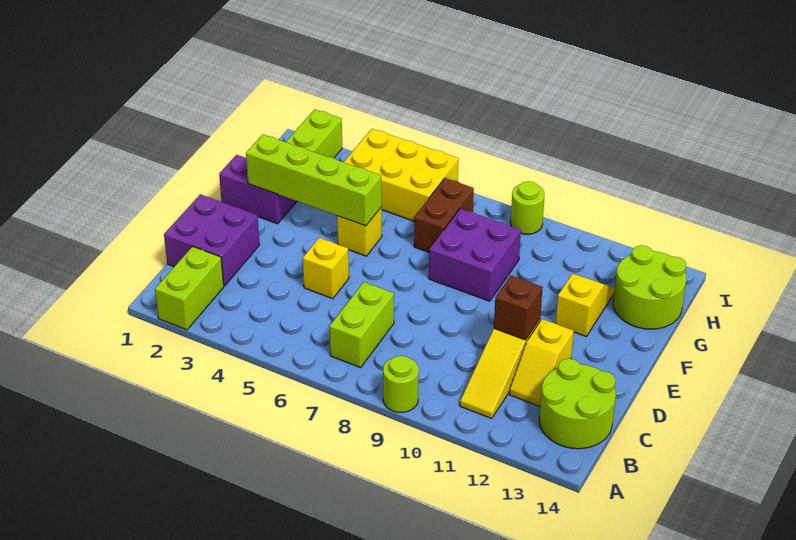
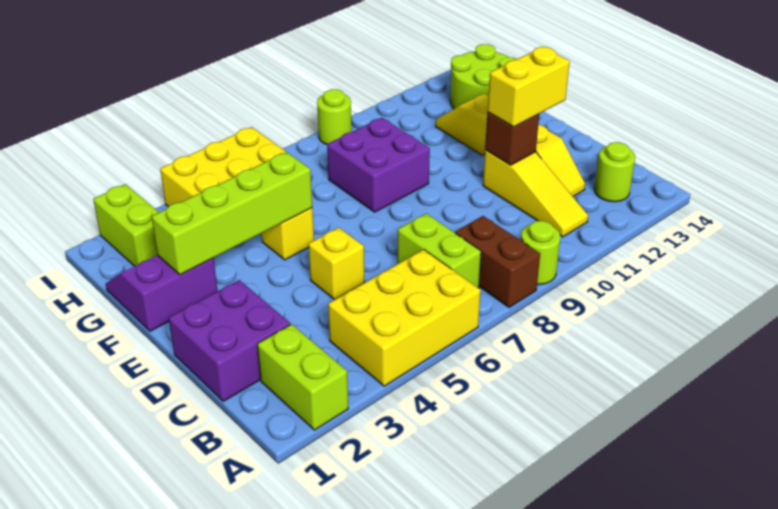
none -> yellow brick A4:B6 level 1
lime round brick B13:C14 level 1 -> lime round brick B13 level 1
none -> yellow brick D11:D12 level 3
brown brick G7:H7 level 1 -> brown brick A8:B8 level 1

